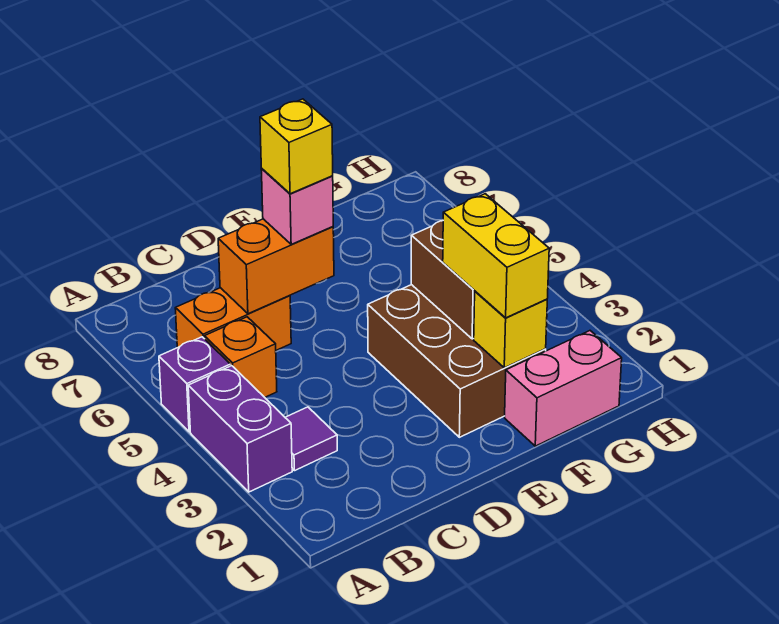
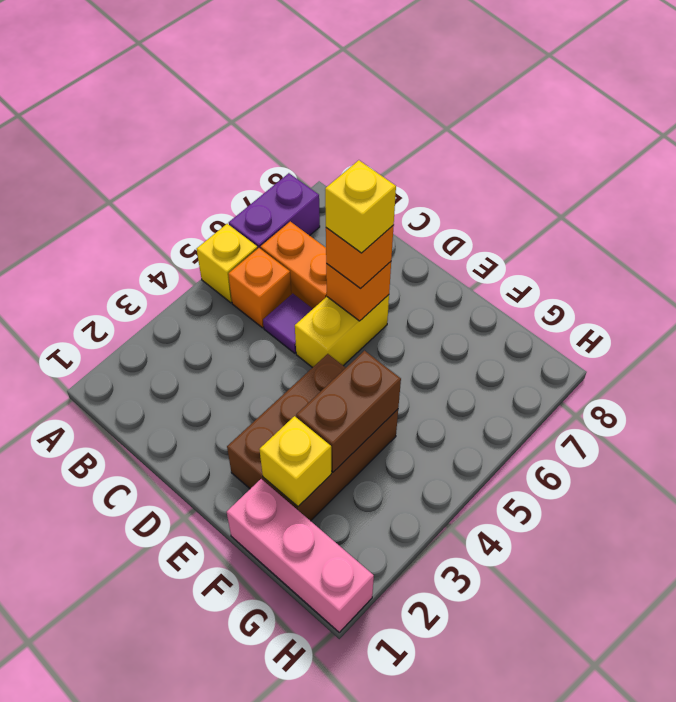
purple brick A3:A4 level 1 -> purple brick A6:A7 level 1
purple brick A5 level 1 -> yellow brick A5 level 1
purple tile B3 level 1 -> purple tile C5 level 1
orange brick C6:D6 level 2 -> orange brick D6 level 2
pink brick D6 level 3 -> orange brick D6 level 3
pink brick F1:G1 level 1 -> pink brick F1:H1 level 1
yellow brick F2:F3 level 3 -> yellow brick D5:D6 level 1

